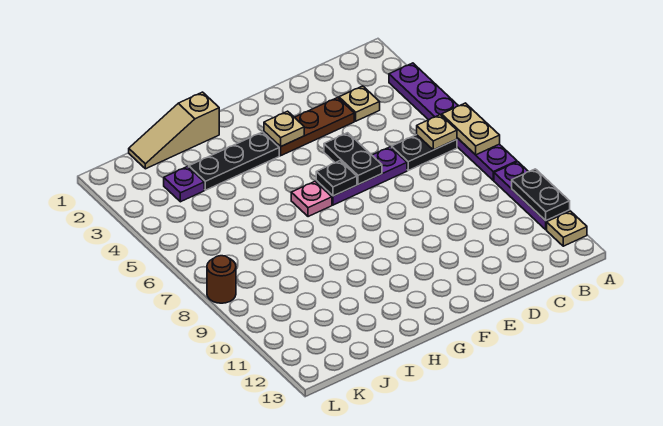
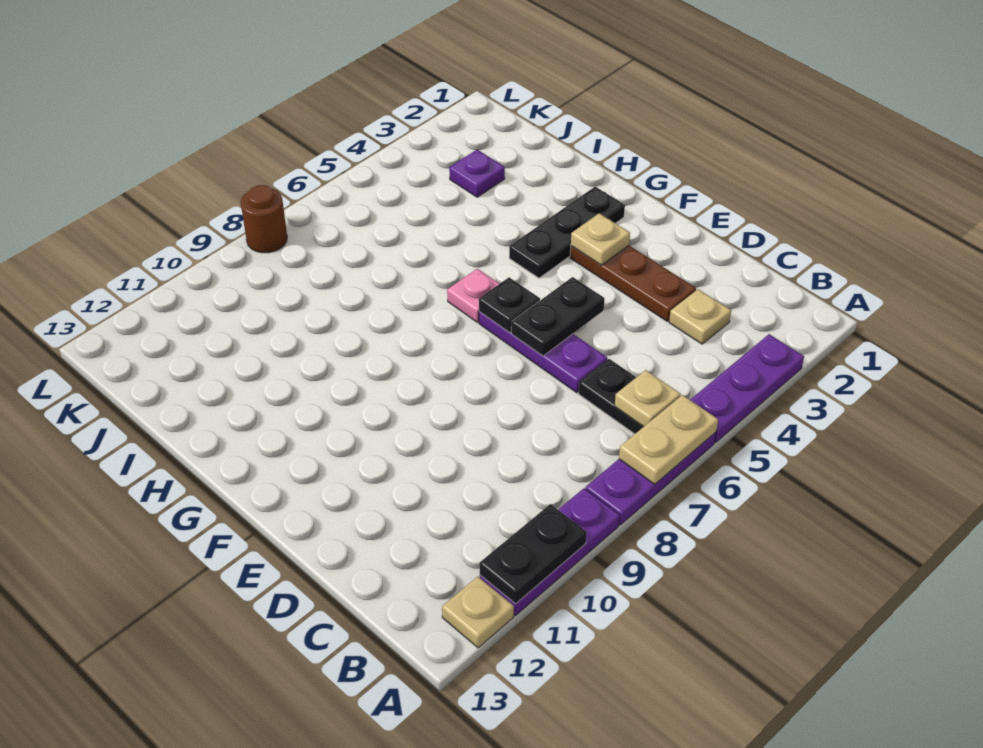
black plate G3:I3 level 1 -> black plate G2:G4 level 1
tan slope H1:J1 level 1 top H -> none

